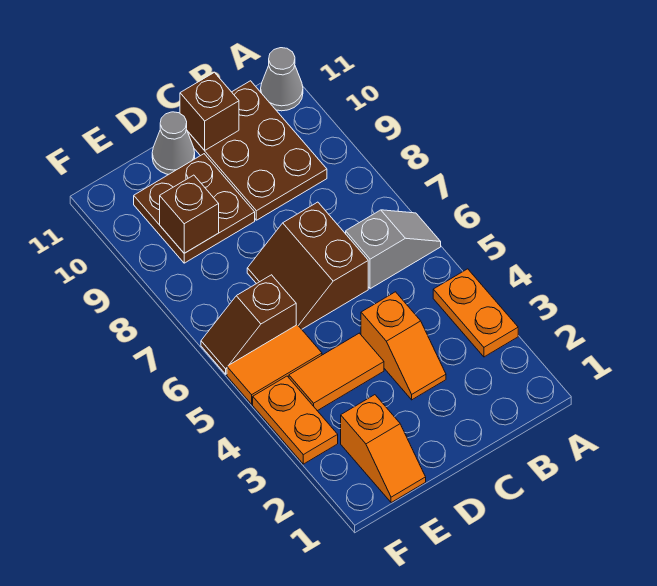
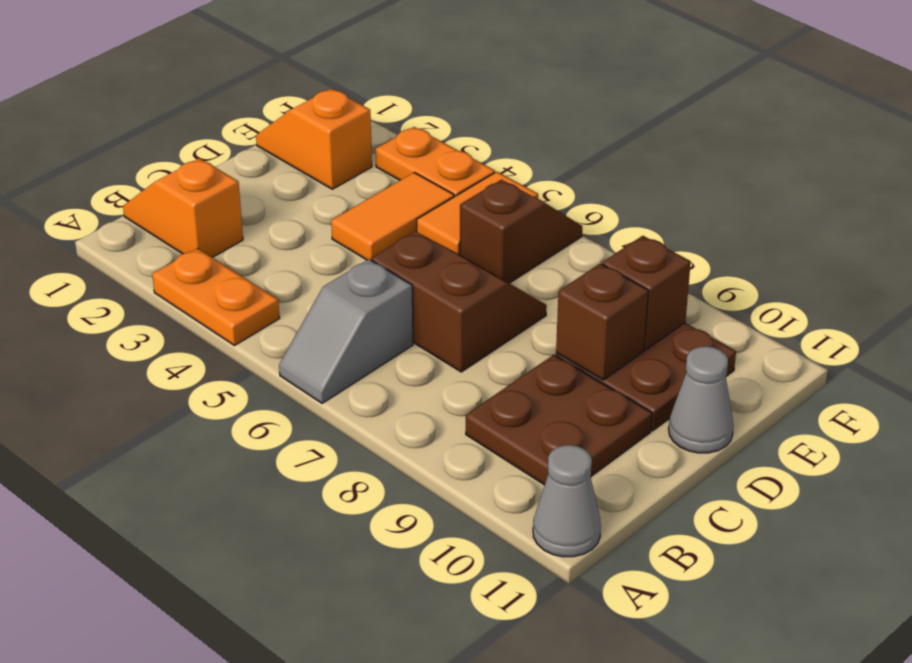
brown plate B9:C11 level 1 -> brown plate B9:C10 level 1
orange slope C3:C4 level 1 top 4 -> orange slope B1:B2 level 1 top 2
brown brick C11 level 2 -> brown brick D9 level 2

